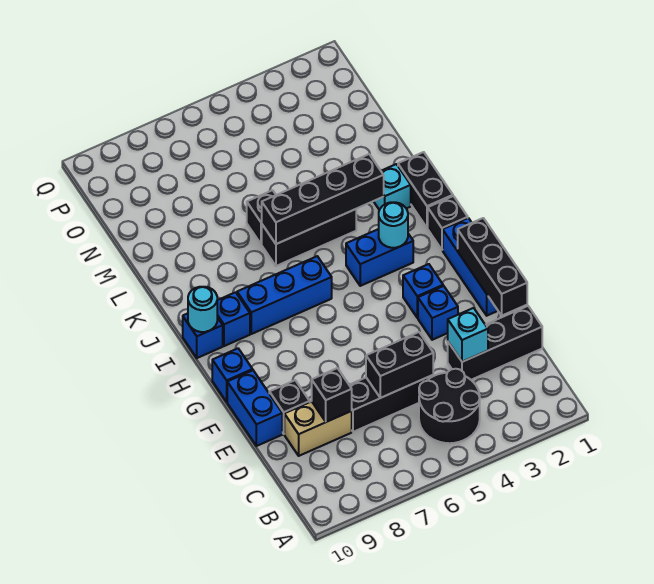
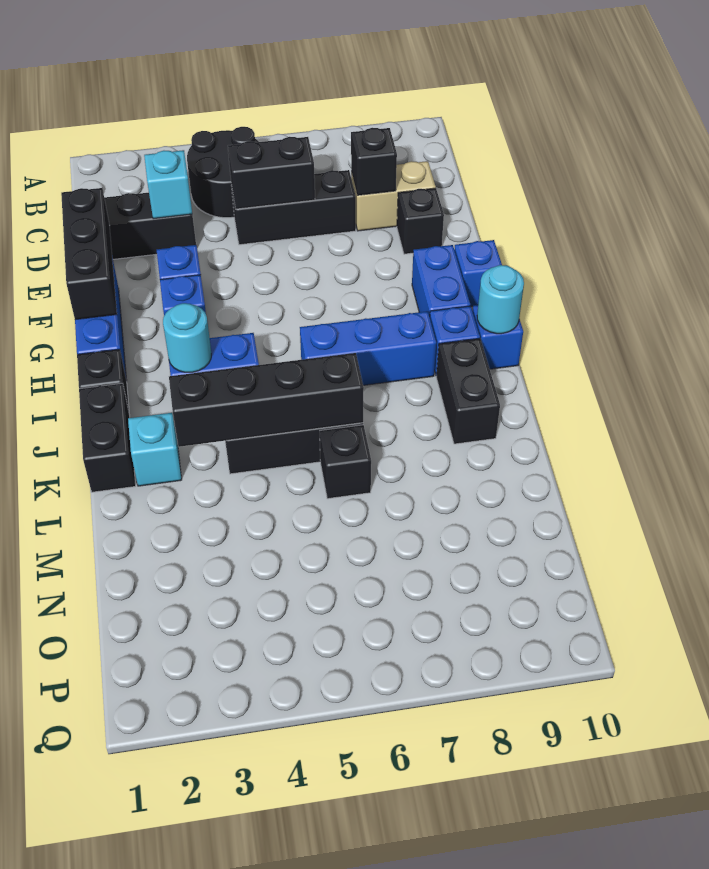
blue brick E10:F10 level 1 -> blue brick G9:H9 level 1
none -> black brick J9:K9 level 1

